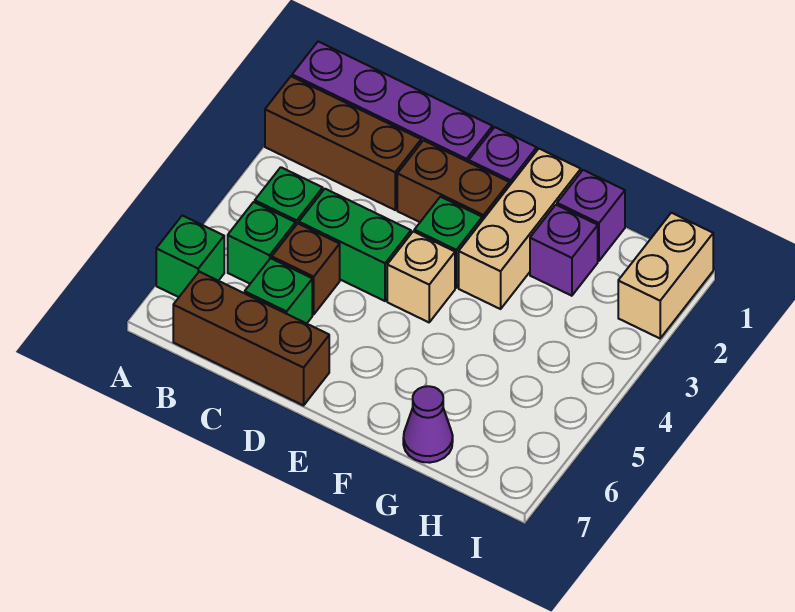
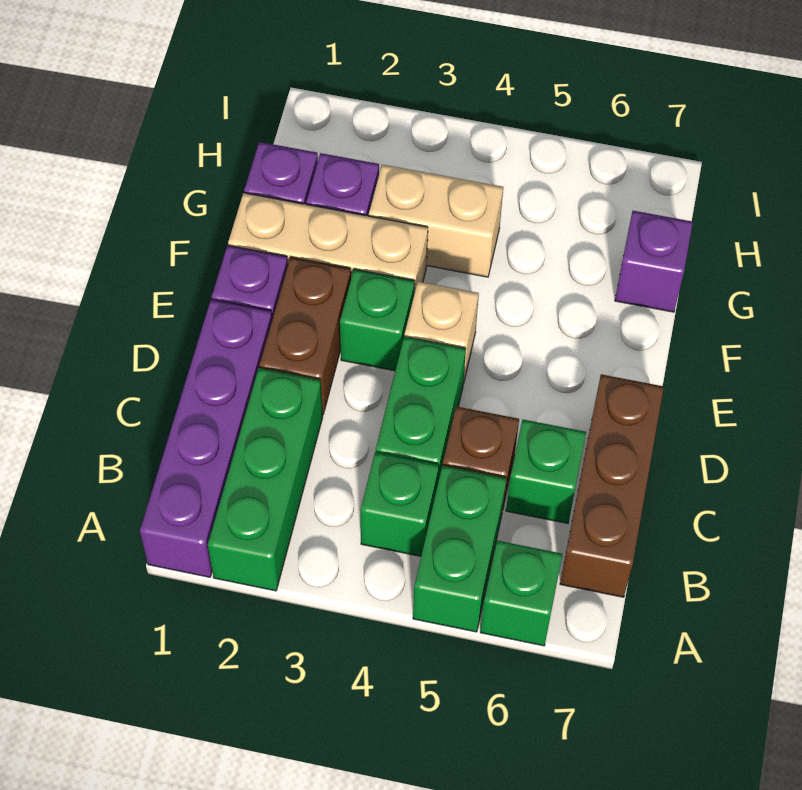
brown brick A2:C2 level 1 -> green brick A2:C2 level 1
green brick B5 level 1 -> green brick A5:B5 level 1
purple cone G7 level 1 -> purple brick G7 level 1
tan brick I1:I2 level 1 -> tan brick G3:G4 level 1

